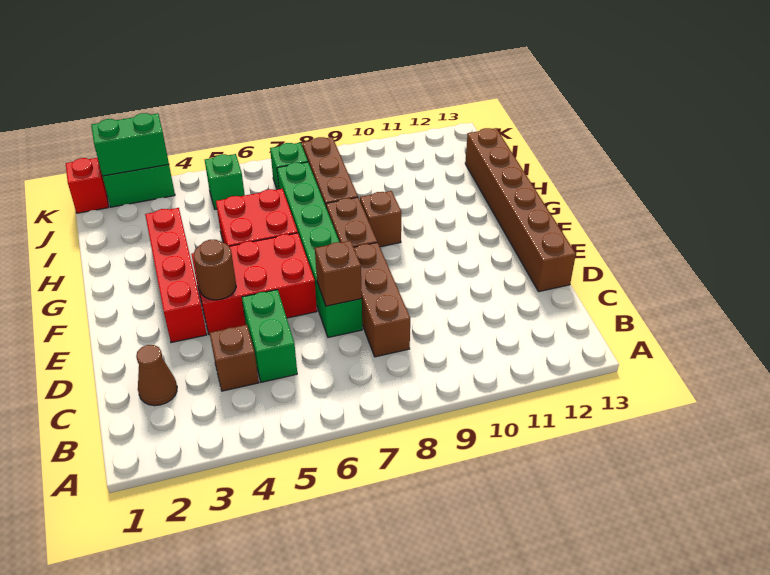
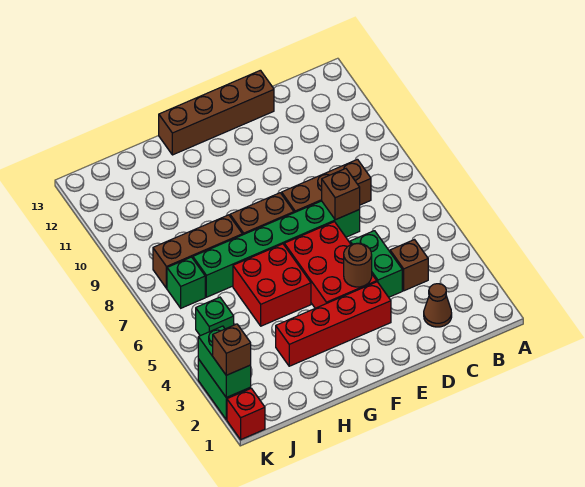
green brick C5:D5 level 1 -> green brick D4:D5 level 1
brown brick D13:I13 level 1 -> brown brick D13:G13 level 1
brown brick G9 level 1 -> brown brick K2 level 3

